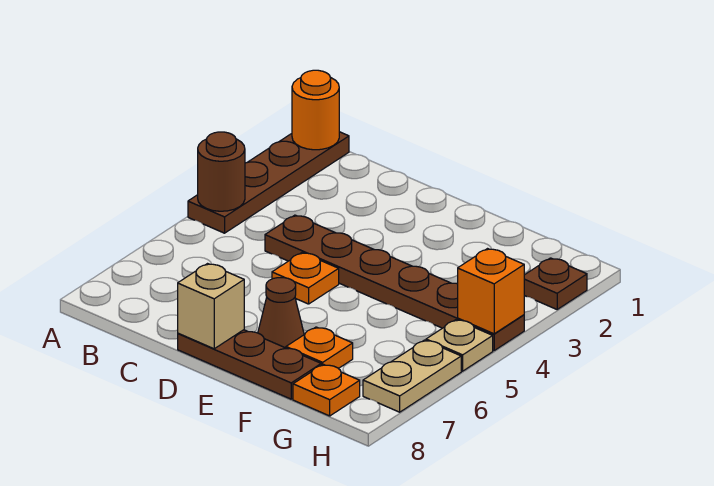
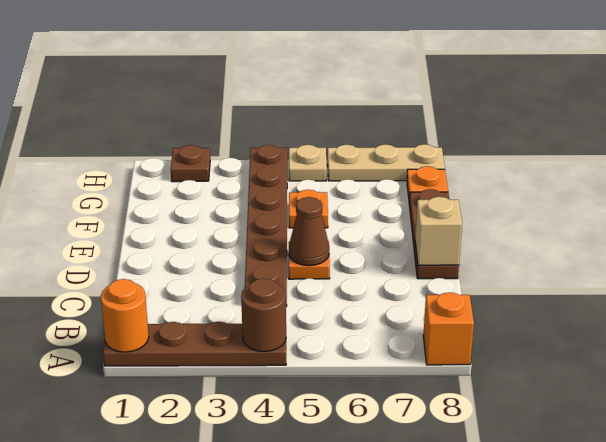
brown cone E7 level 1 -> brown cone D5 level 2
orange plate F7 level 1 -> orange plate F5 level 1
orange brick H4 level 2 -> orange brick A8 level 1
tan plate H6:H7 level 1 -> tan plate H6:H8 level 1

